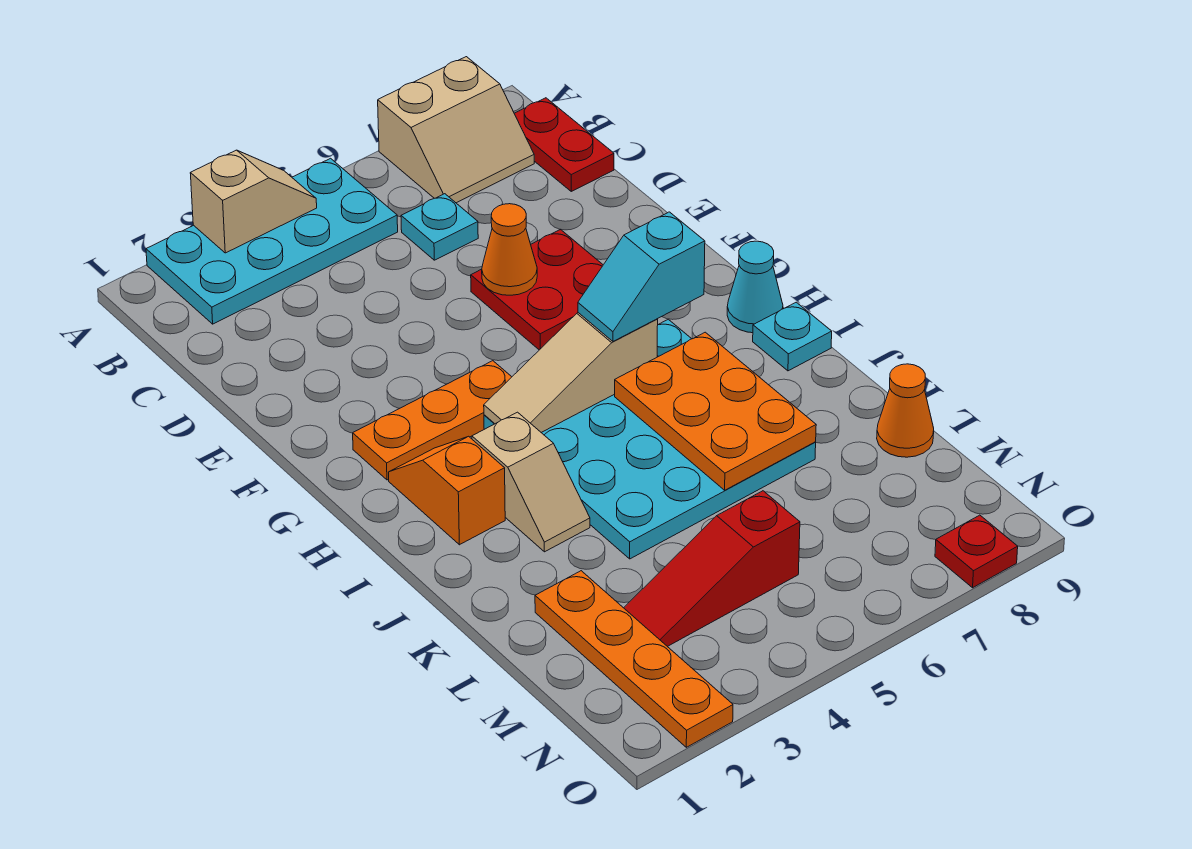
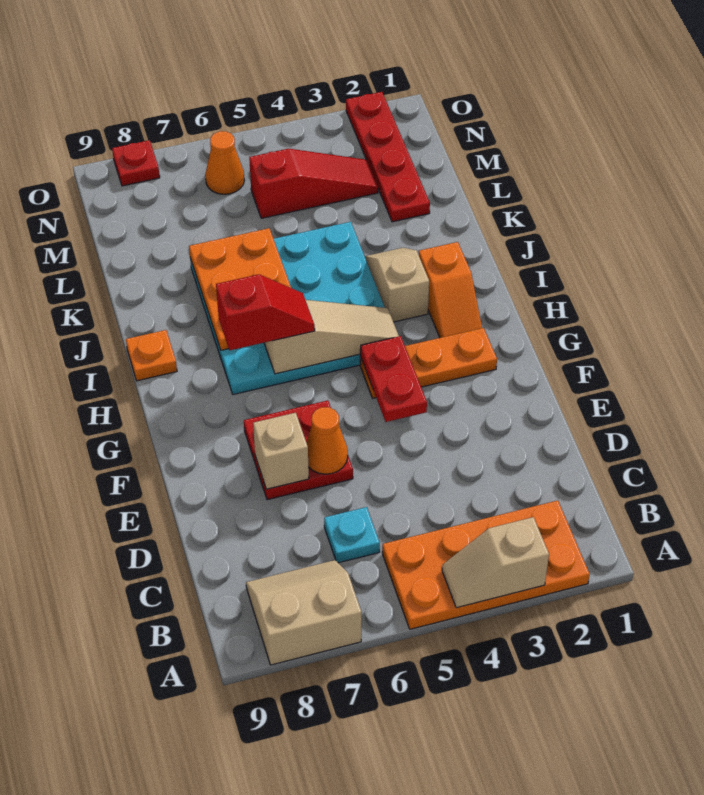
cyan plate A2:B5 level 1 -> orange plate A2:B5 level 1
red plate B9:C9 level 1 -> red plate F4:G4 level 2
none -> tan brick E7 level 2
cyan slope H6:H7 level 3 top 7 -> red slope H6:H7 level 3 top 7
cyan cone H9 level 1 -> none
cyan plate I9 level 1 -> orange plate I9 level 1
orange plate L2:O2 level 1 -> red plate L2:O2 level 1
orange cone L9 level 1 -> orange cone N6 level 1

